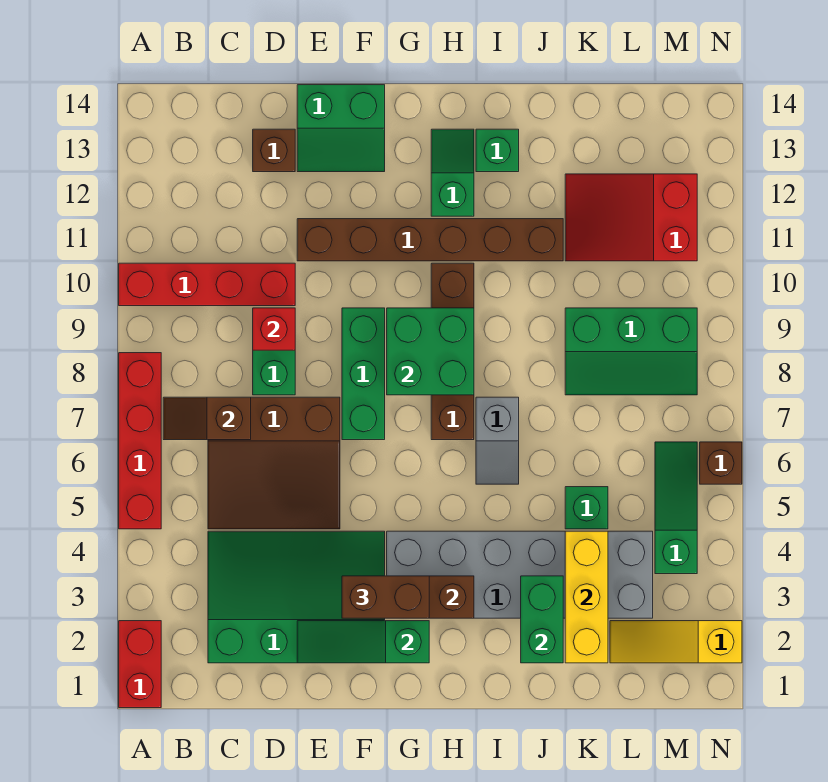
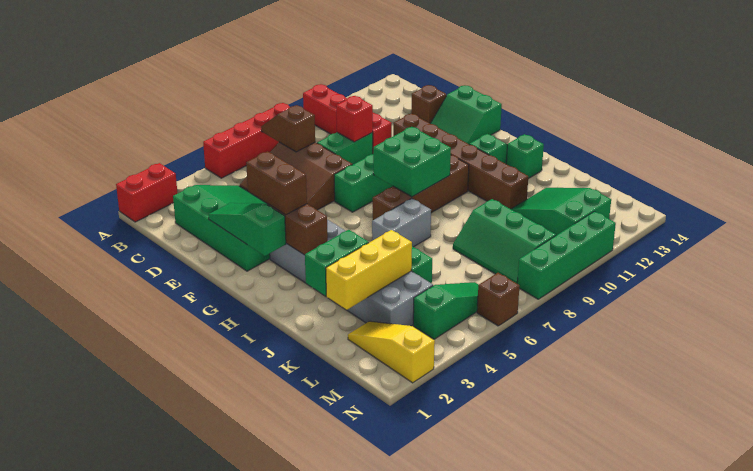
grey slope I6:I7 level 1 top 7 -> grey brick I6:I7 level 1
red slope K11:M12 level 1 top M -> green slope K11:M12 level 1 top M
none -> green brick N8:N11 level 1

